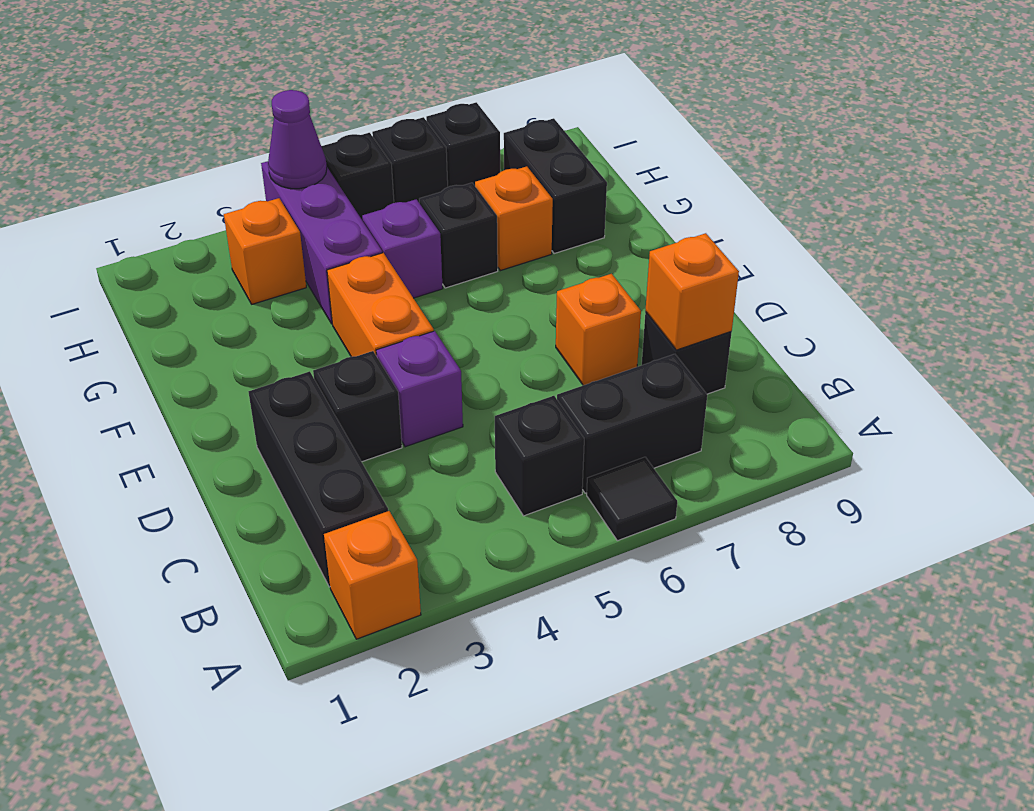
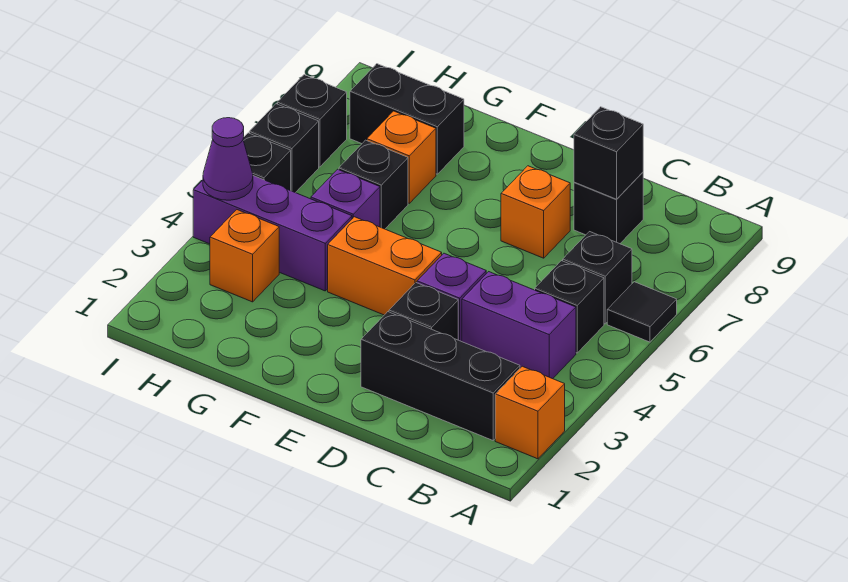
none -> purple brick B4:C4 level 1
black brick B6:B7 level 1 -> black brick B6 level 1
orange brick C8 level 2 -> black brick C8 level 2

